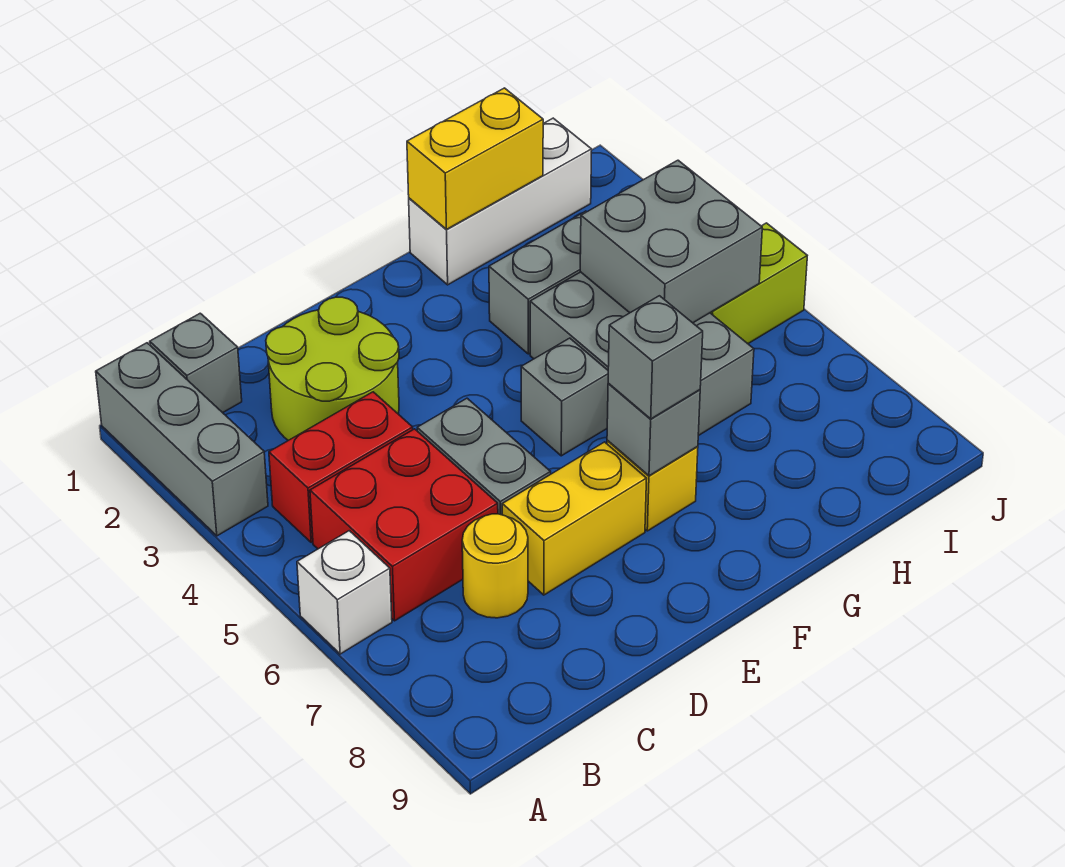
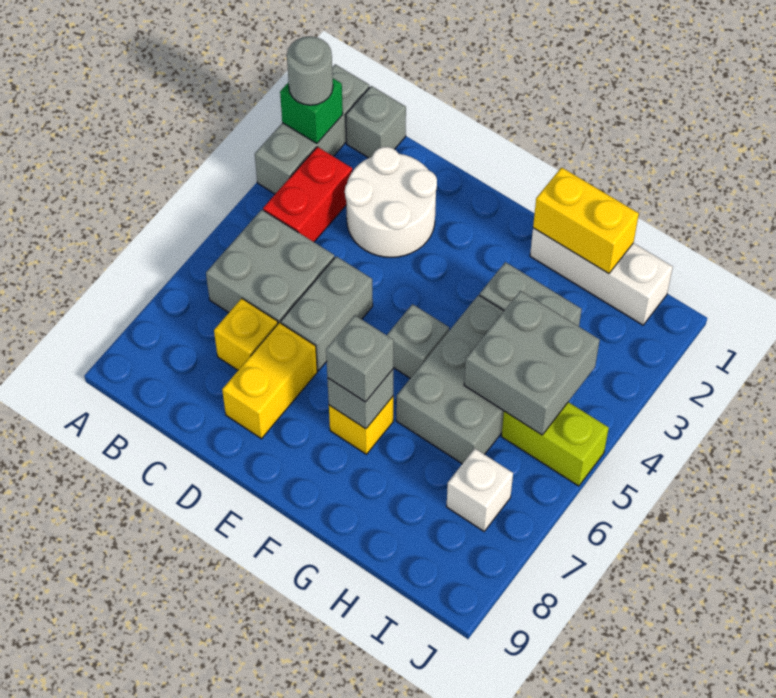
none -> green brick A2 level 2
none -> grey round brick A2 level 3
white brick A6 level 1 -> white brick I7 level 1
red brick B4:C4 level 1 -> red brick B3:B4 level 1
red brick B5:C6 level 1 -> grey brick B5:C6 level 1
lime round brick C2:D3 level 1 -> white round brick C2:D3 level 1
yellow round brick C7 level 1 -> yellow brick C7 level 1
yellow brick D7:E7 level 1 -> yellow brick D7:D8 level 1

